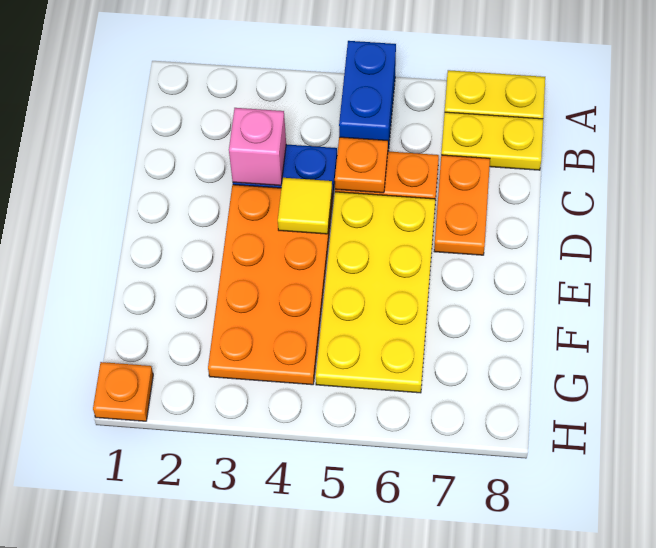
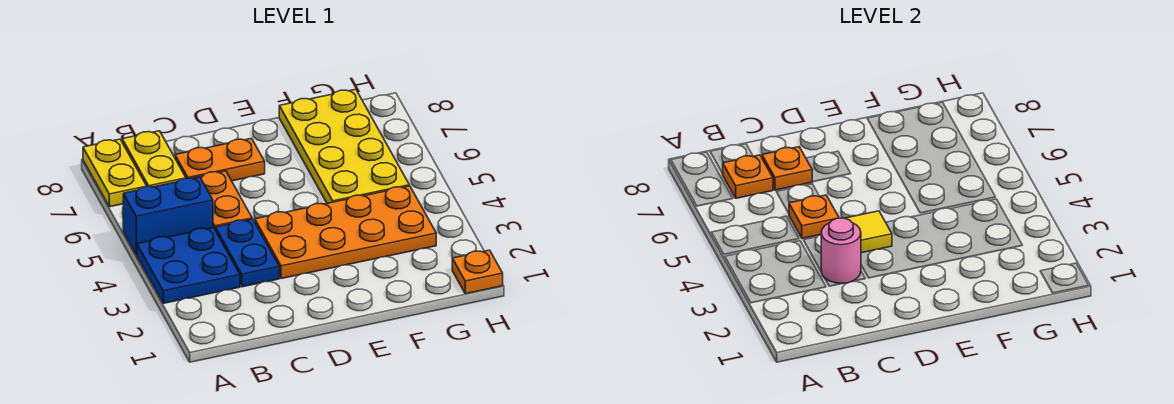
none -> blue plate A3:B4 level 1
none -> orange plate B7 level 2
pink brick C3 level 2 -> pink round brick C3 level 2
none -> orange plate C7 level 2
yellow plate D5:G6 level 1 -> yellow plate F5:G8 level 1

